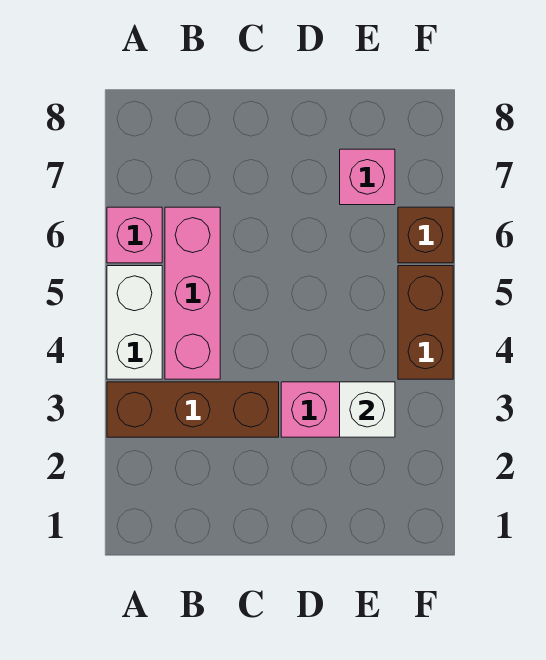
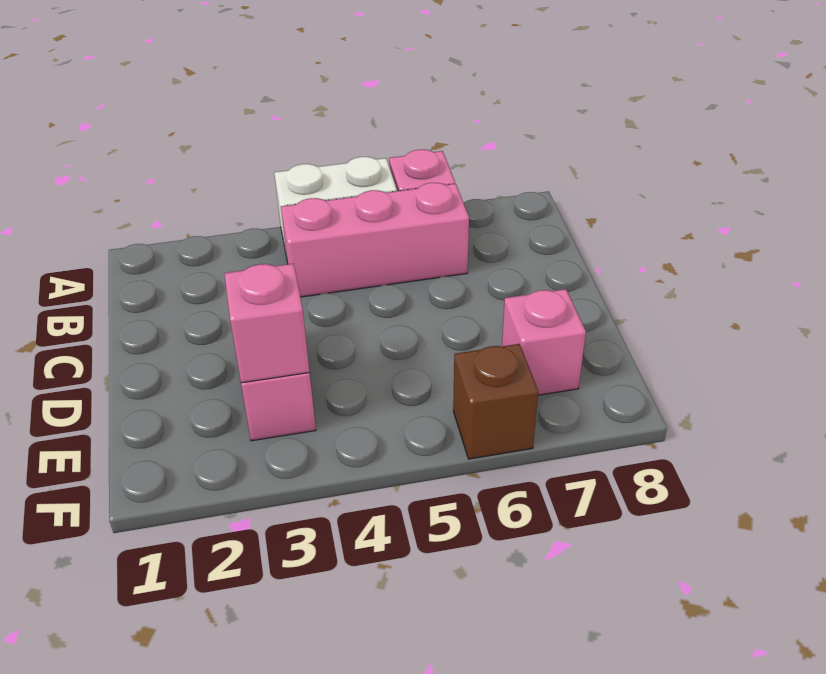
brown brick A3:C3 level 1 -> none
white brick E3 level 2 -> pink brick E3 level 2
brown brick F4:F5 level 1 -> none

